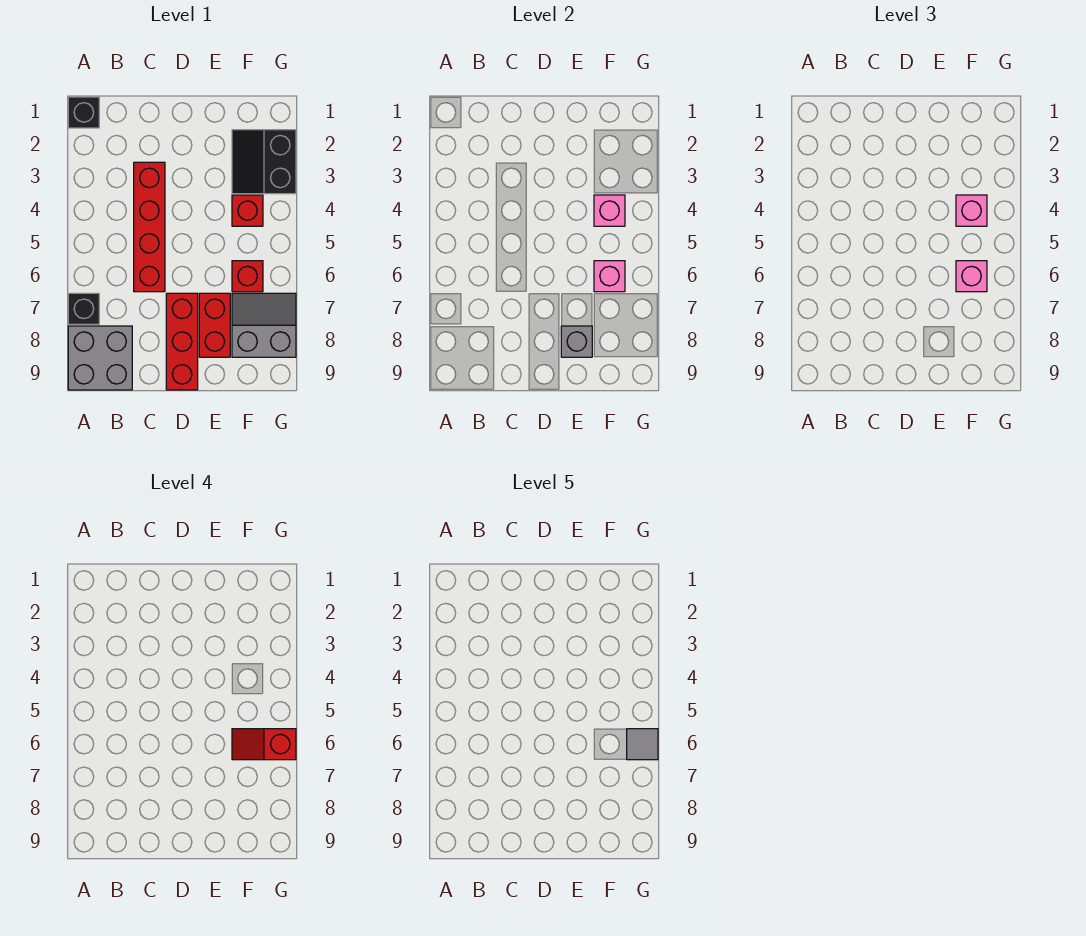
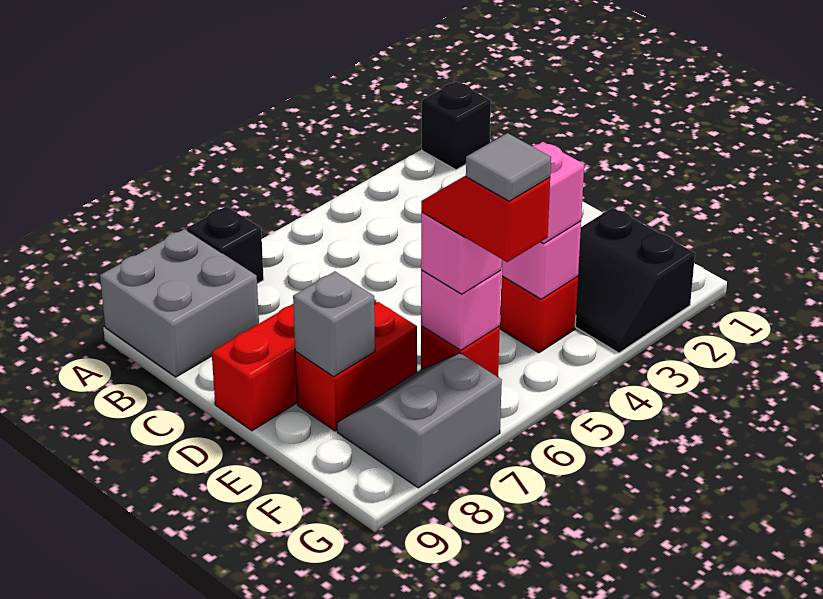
red brick C3:C6 level 1 -> none
black slope F2:G3 level 1 top G -> black slope F2:G3 level 1 top 2
grey slope F7:G8 level 1 top 8 -> grey slope F7:G8 level 1 top G

